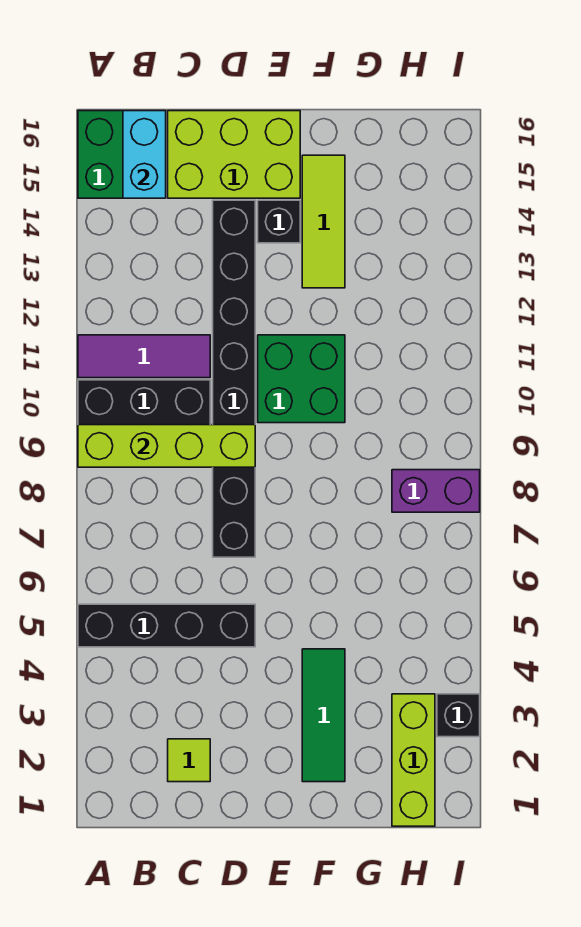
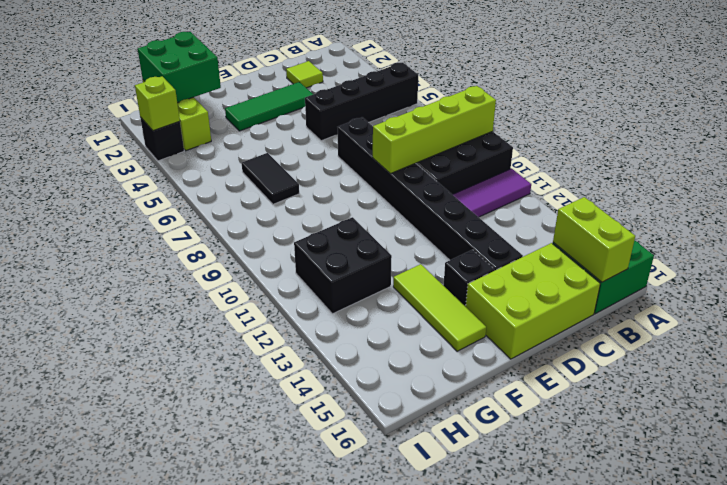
cyan brick B15:B16 level 2 -> lime brick B15:B16 level 2
green brick E10:F11 level 1 -> green brick G1:H2 level 2
green tile F2:F4 level 1 -> green tile D3:F3 level 1
none -> black tile G6:G7 level 1
none -> black brick G11:H12 level 1
purple brick H8:I8 level 1 -> none
none -> lime brick I3 level 2

